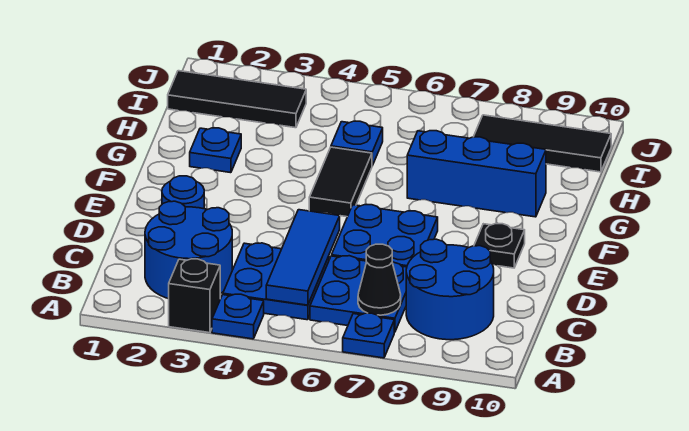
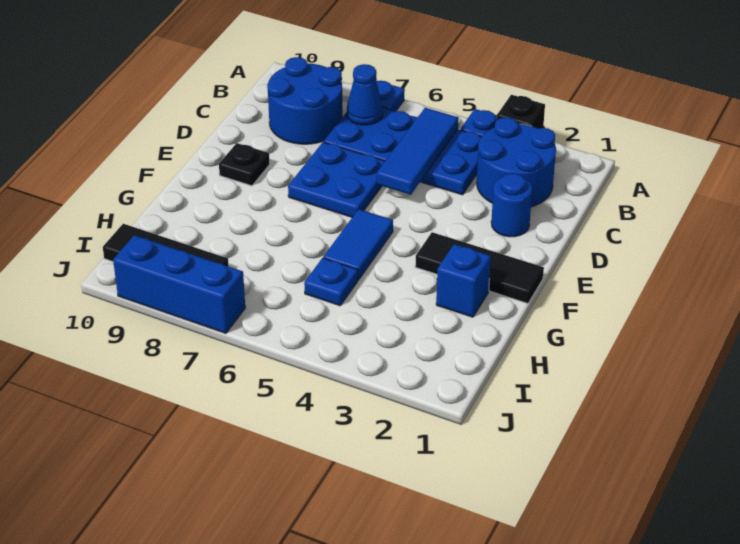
black cone B7 level 2 -> blue cone B7 level 2
black tile F5:G5 level 1 -> blue tile F5:G5 level 1
blue plate G2 level 1 -> blue brick G2 level 1
blue brick G7:G9 level 1 -> blue brick J7:J9 level 1
black tile I1:I3 level 1 -> black tile F1:F3 level 1

